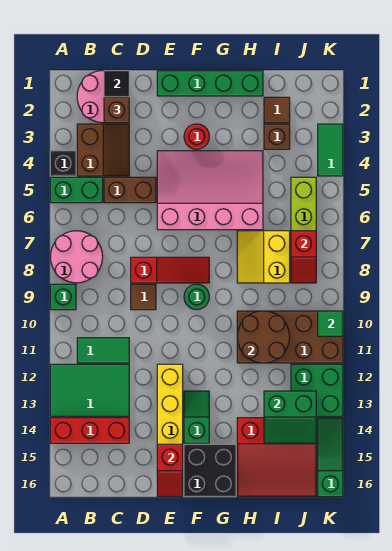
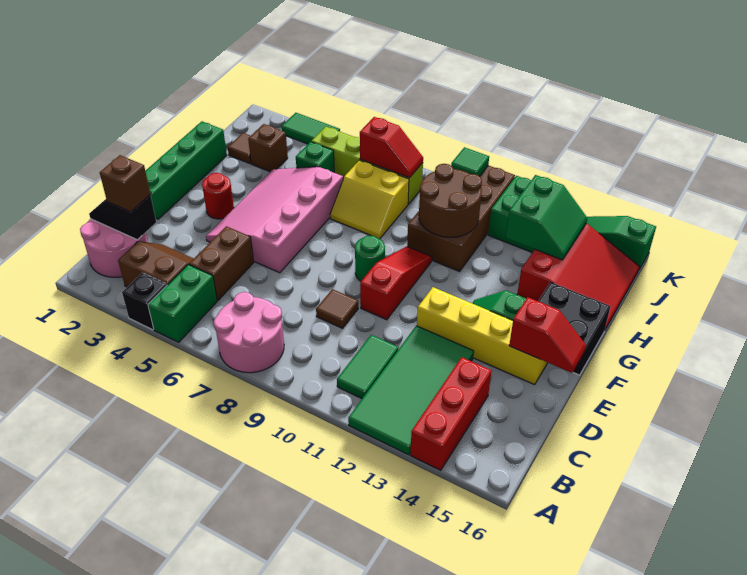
green brick A9 level 1 -> green brick I5 level 1
green tile A12:C13 level 1 -> green tile A12:D13 level 1
red slope D8:F8 level 1 top D -> red slope E10:G10 level 1 top E

